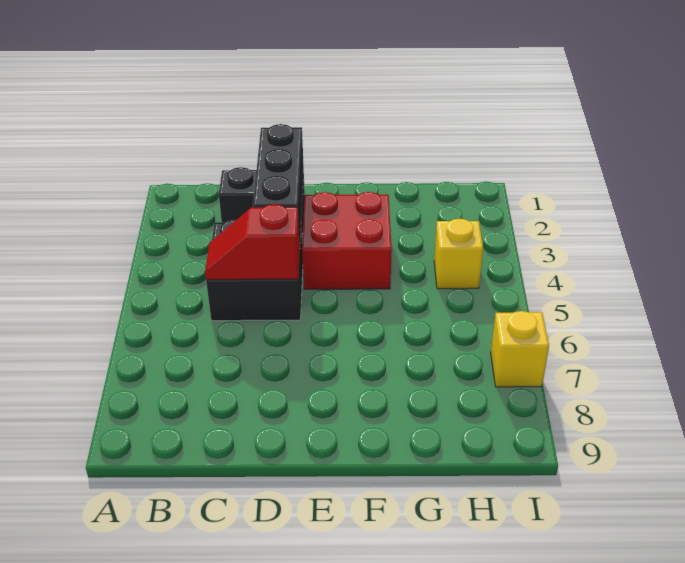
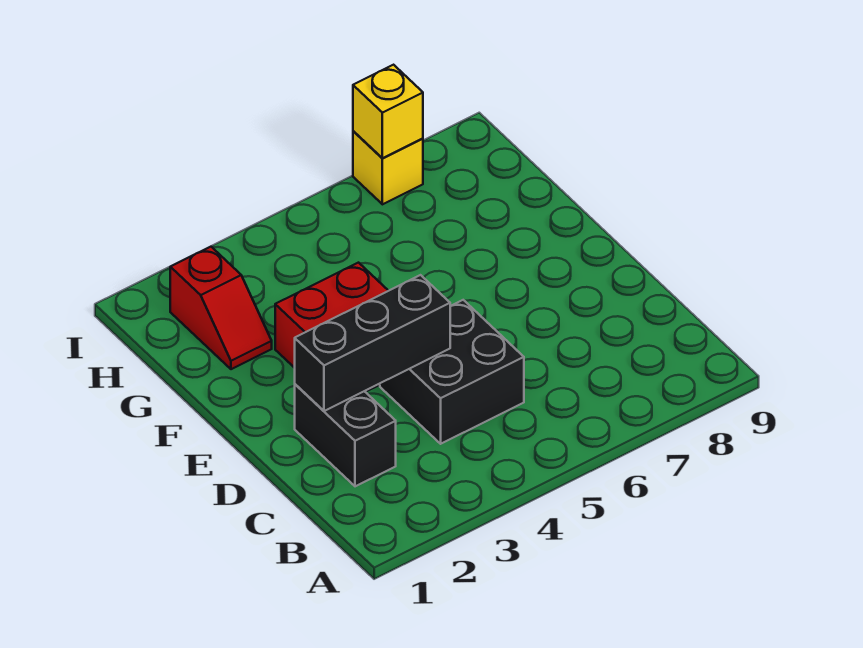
red slope C5:D5 level 2 top D -> red slope G2:H2 level 1 top H
yellow brick H4 level 1 -> yellow brick I7 level 2

